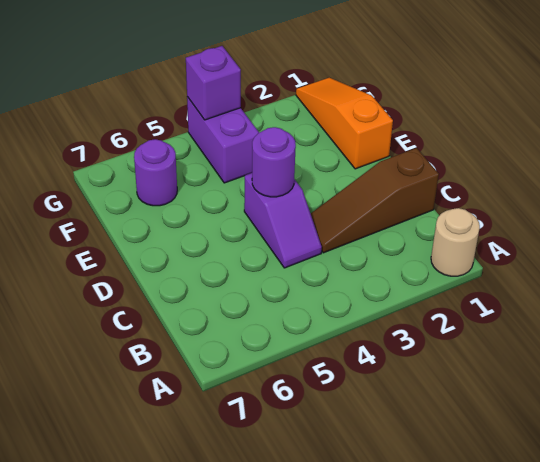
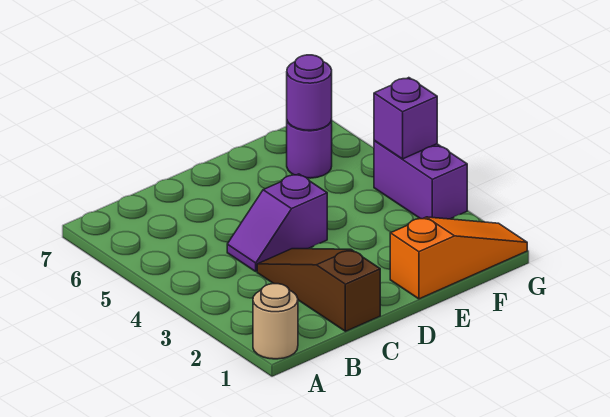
purple round brick D4 level 2 -> purple round brick F6 level 2
purple brick F4:G4 level 1 -> purple brick G3:G4 level 1

